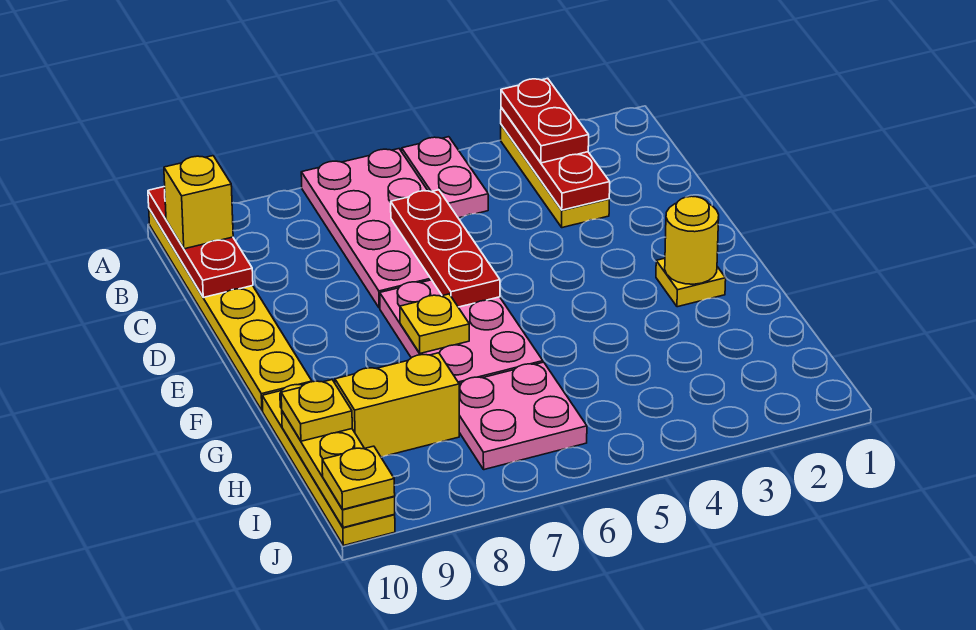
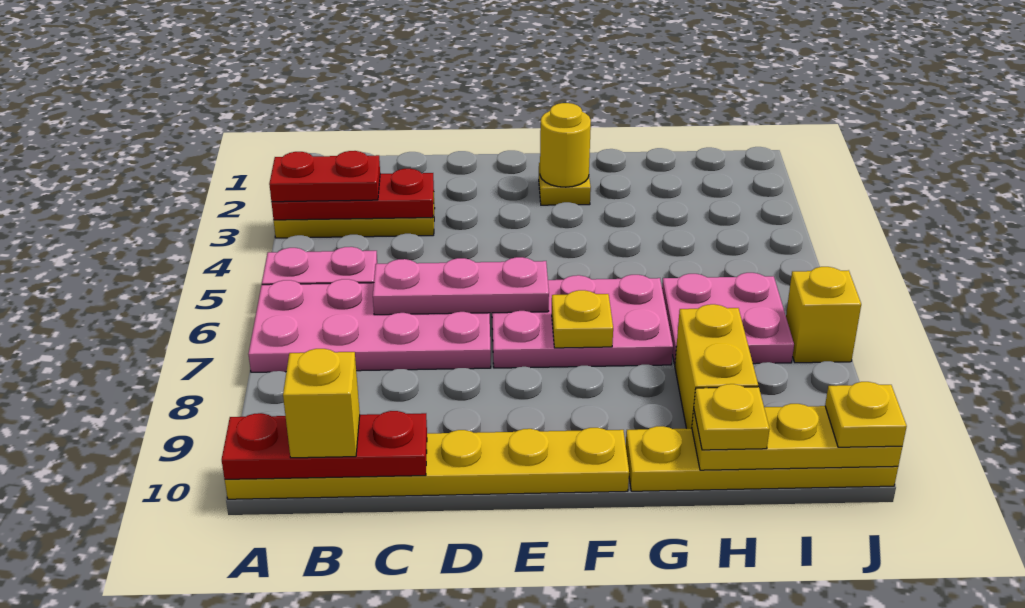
red plate C6:E6 level 2 -> pink plate C6:E6 level 2
none -> yellow brick J7 level 1

